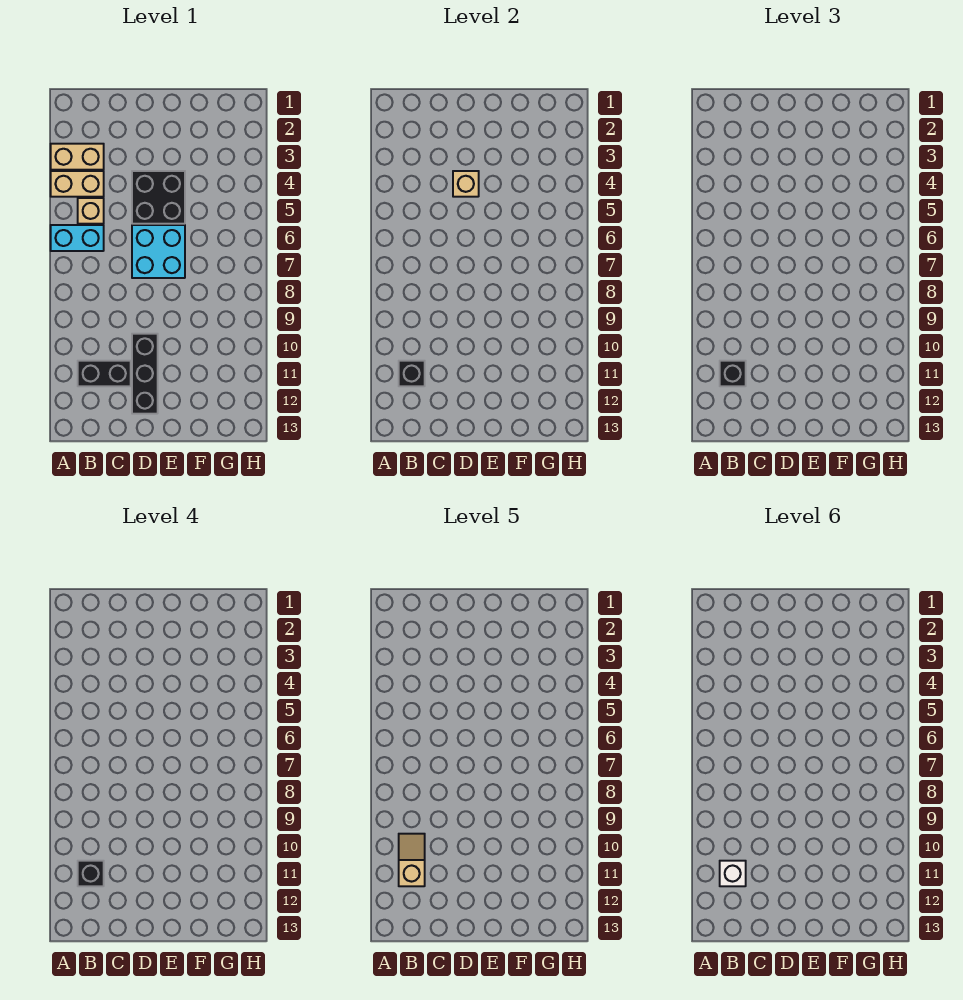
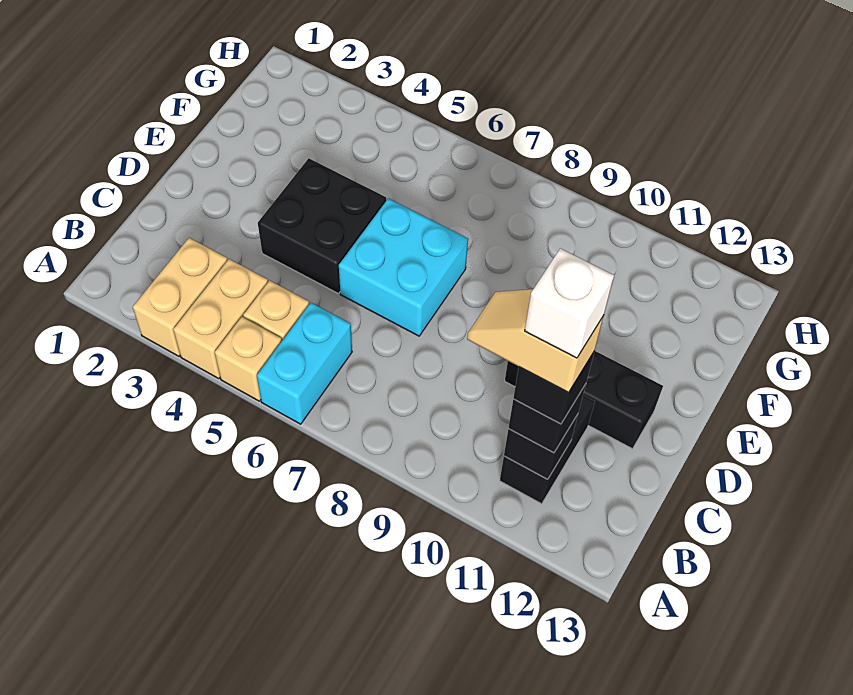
tan brick D4 level 2 -> tan brick A5 level 1

